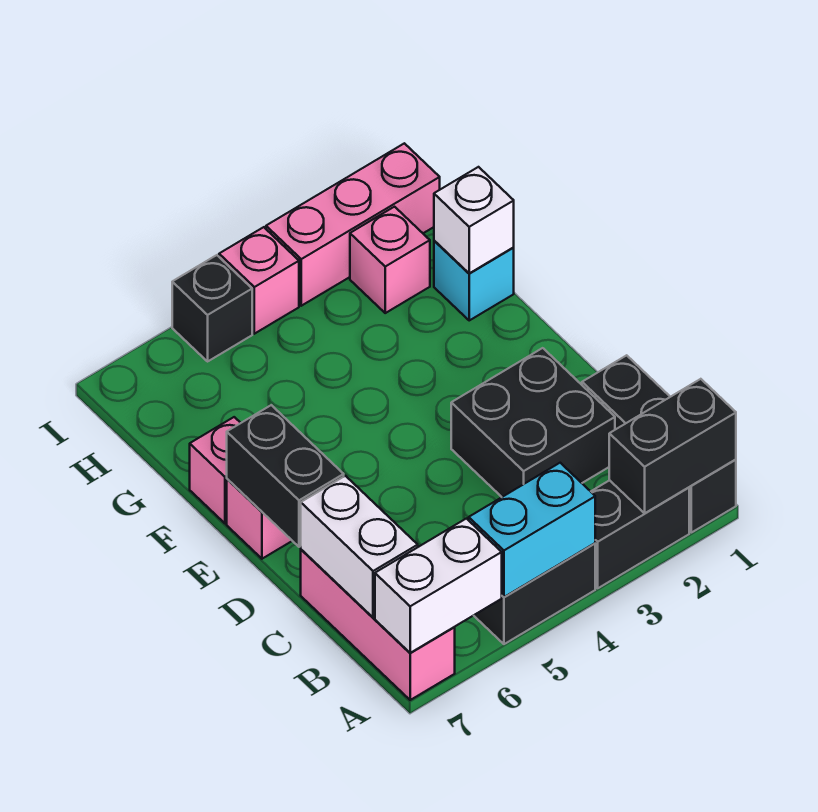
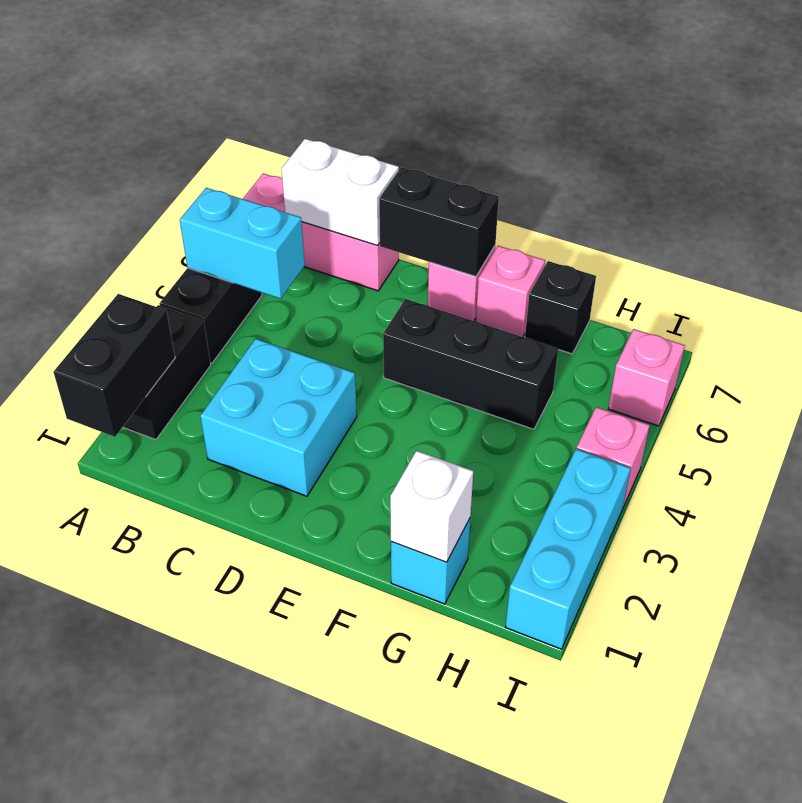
black brick A1:C1 level 1 -> black brick E5:G5 level 1
cyan brick A4:A5 level 2 -> cyan brick A5:B5 level 2
white brick A6:A7 level 2 -> none
black brick C2:D3 level 1 -> cyan brick C2:D3 level 1
pink brick H2 level 1 -> pink brick I6 level 1
pink brick I1:I3 level 1 -> cyan brick I1:I3 level 1
black brick I5 level 1 -> black brick G7 level 1

